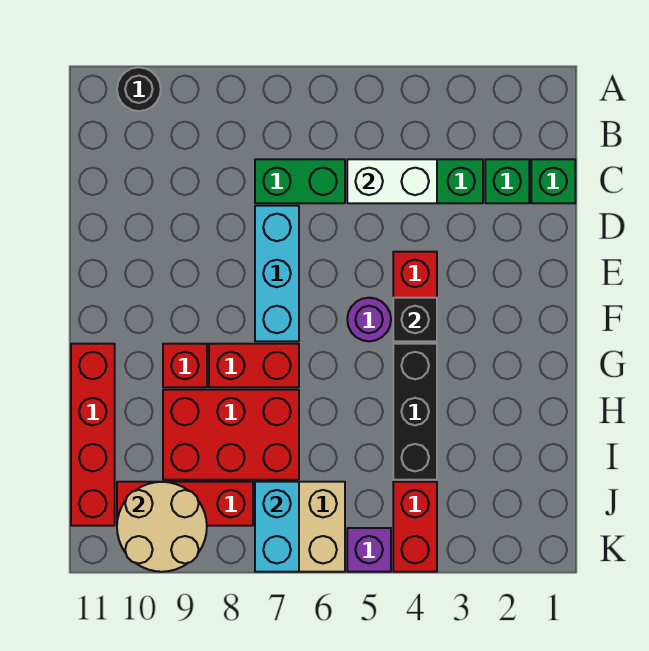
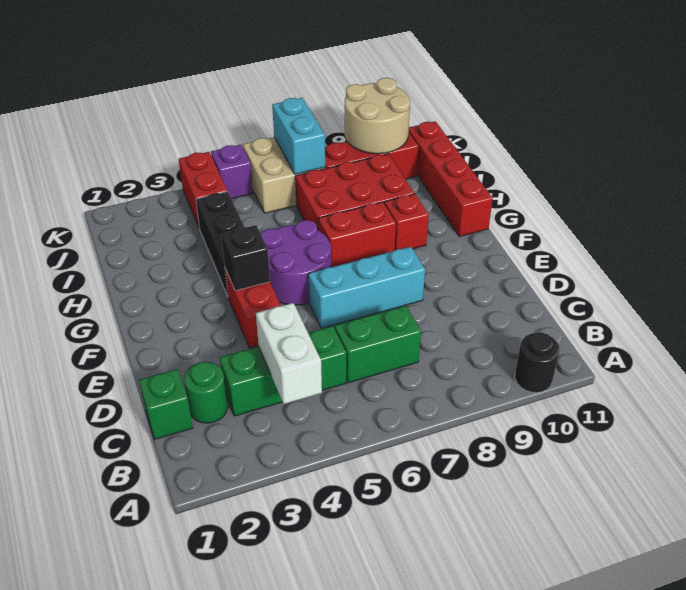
green brick C2 level 1 -> green round brick C2 level 1
white brick C4:C5 level 2 -> white brick B4:C4 level 2
cyan brick D7:F7 level 1 -> cyan brick E6:E8 level 1
purple round brick F5 level 1 -> purple round brick F5:G6 level 1

